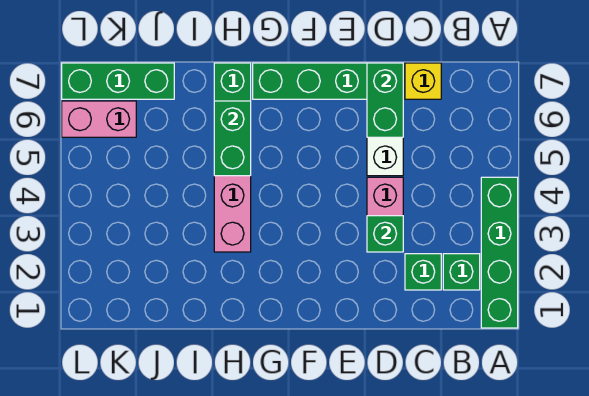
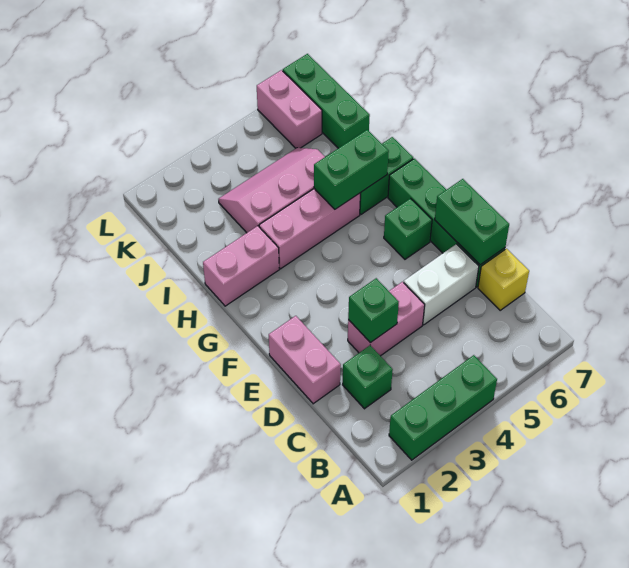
green brick A1:A4 level 1 -> green brick A2:A4 level 1
green brick B2 level 1 -> green brick F6 level 1
none -> pink brick D1:E1 level 1
green brick D6:D7 level 2 -> green brick D7:E7 level 2
none -> pink brick H1:H2 level 1
none -> pink slope I3:J5 level 1 top I

